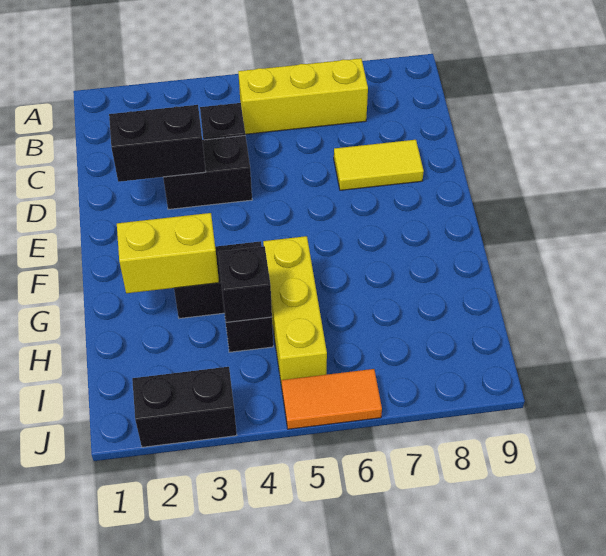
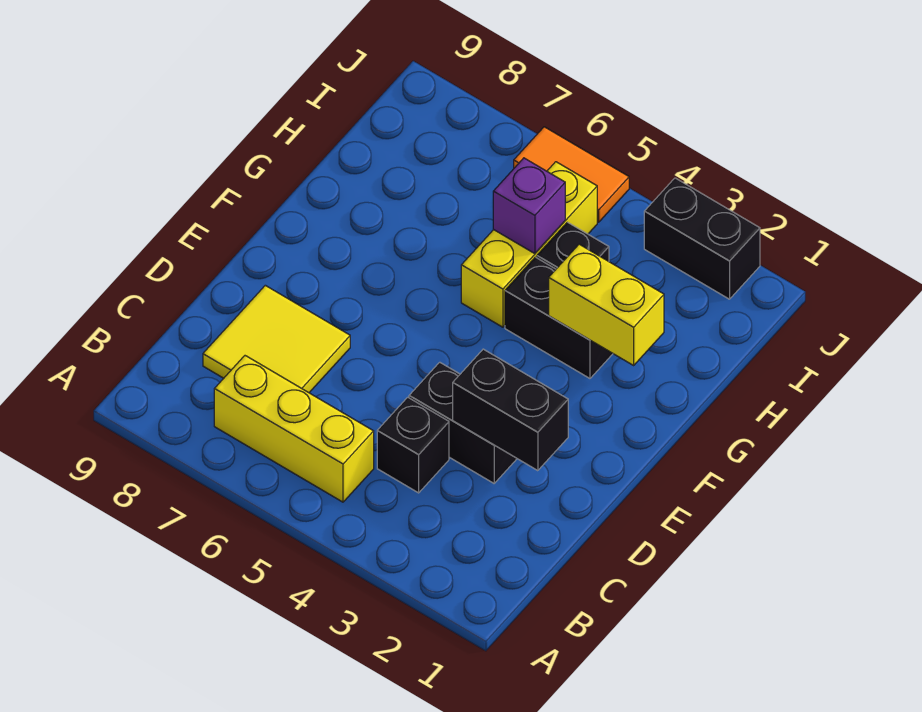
yellow tile D7:D8 level 1 -> yellow tile C7:D8 level 1
black brick H4 level 2 -> none
none -> purple brick H5 level 2

